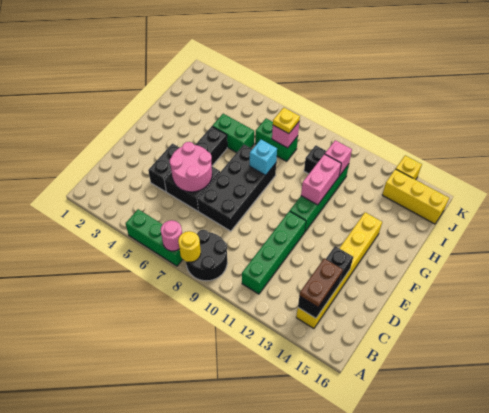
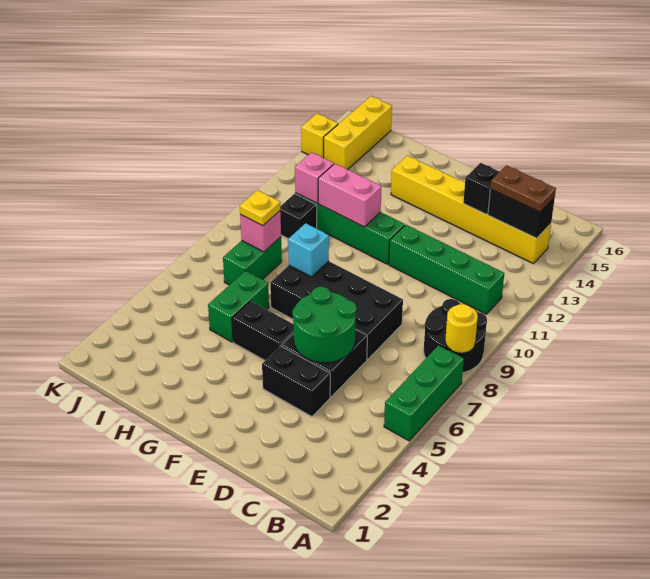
pink round brick A7 level 2 -> none
pink round brick D5:E6 level 2 -> green round brick D5:E6 level 2

